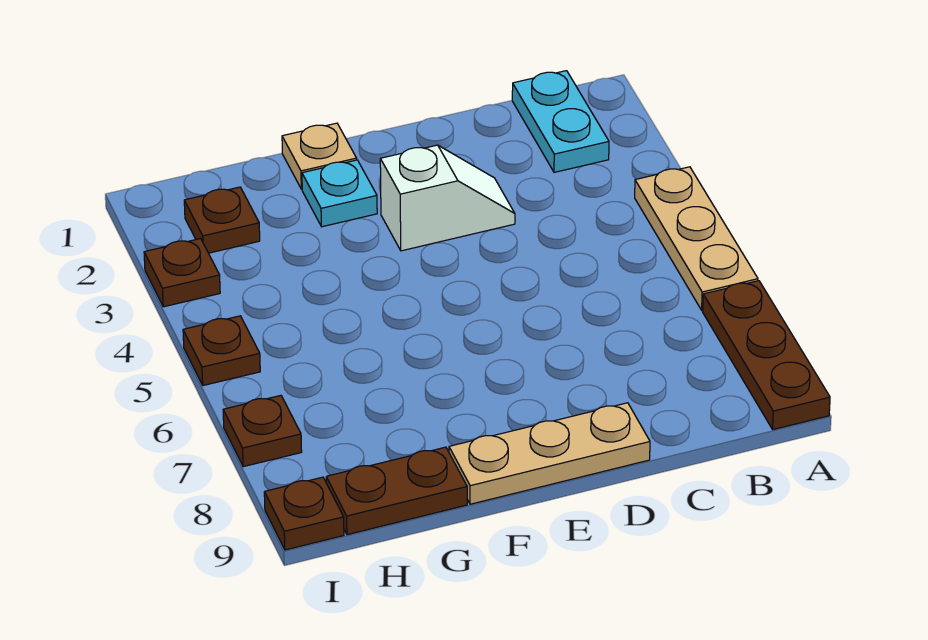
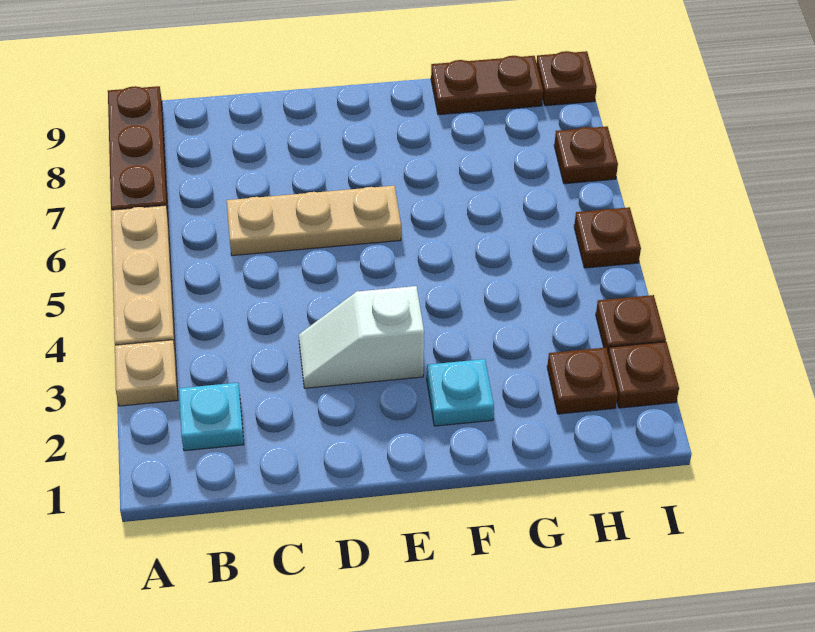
cyan plate B1:B2 level 1 -> cyan plate B2 level 1
tan plate D9:F9 level 1 -> tan plate C6:E6 level 1
tan plate F1 level 1 -> tan plate A3 level 1
none -> brown plate I2 level 1

